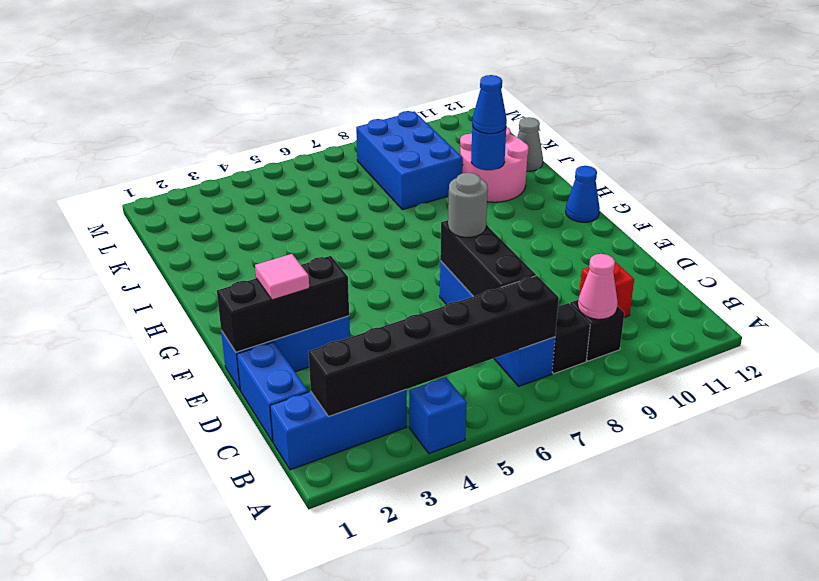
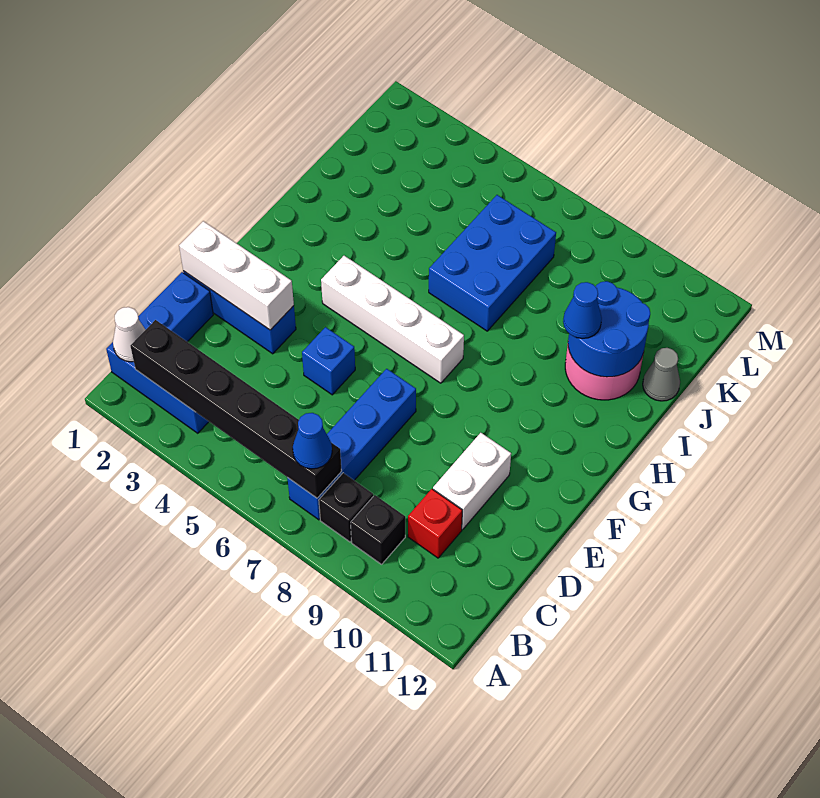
blue brick A4 level 1 -> blue brick E5 level 1
none -> white cone B1 level 2
pink cone B9 level 2 -> none
black brick C7:E7 level 2 -> none
none -> white brick D10:E10 level 1
black brick E1:E3 level 2 -> white brick E1:E3 level 2
pink tile E2 level 3 -> none
grey round brick E7 level 3 -> none
none -> white brick G4:G7 level 1
blue cone G12 level 1 -> blue cone B7 level 3
blue round brick I10 level 2 -> blue round brick I10:J11 level 2
blue brick J8:L9 level 1 -> blue brick I6:K7 level 1

